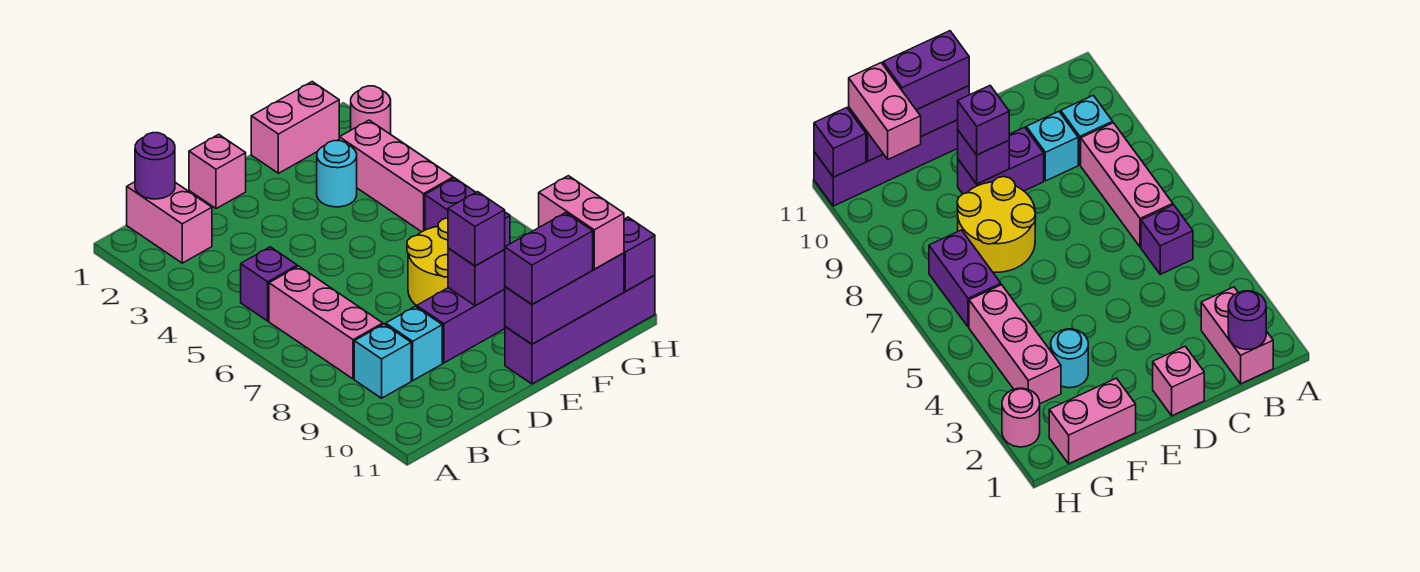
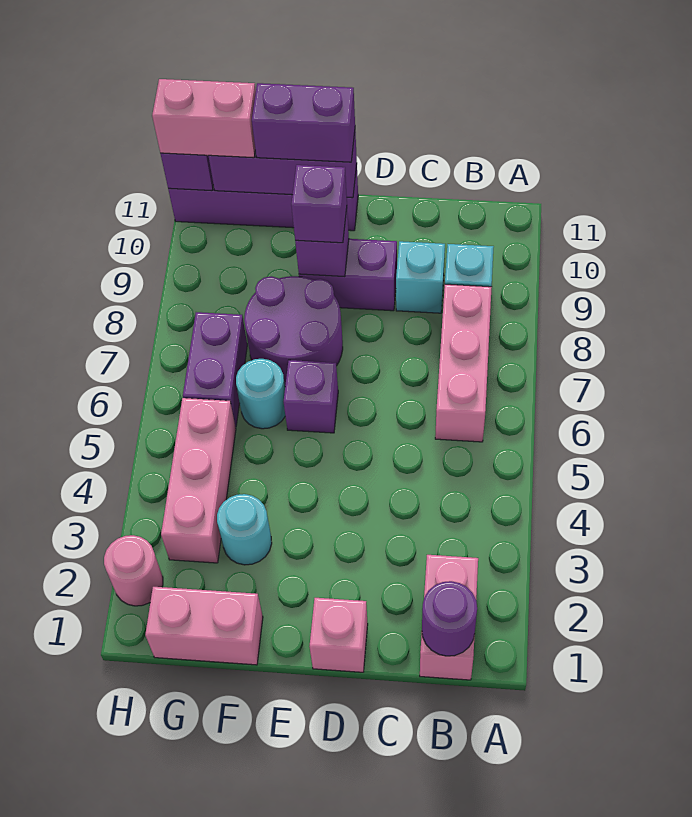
purple brick B5 level 1 -> purple brick E6 level 1
yellow round brick E7:F8 level 1 -> purple round brick E7:F8 level 1
none -> cyan round brick F6 level 1
pink brick G10:G11 level 3 -> pink brick G11:H11 level 3

